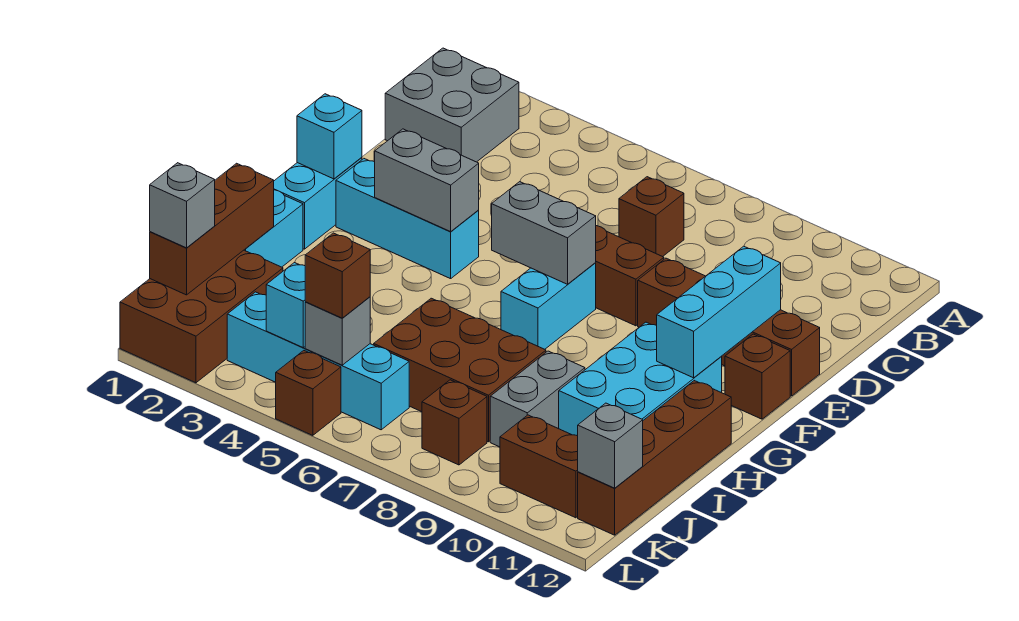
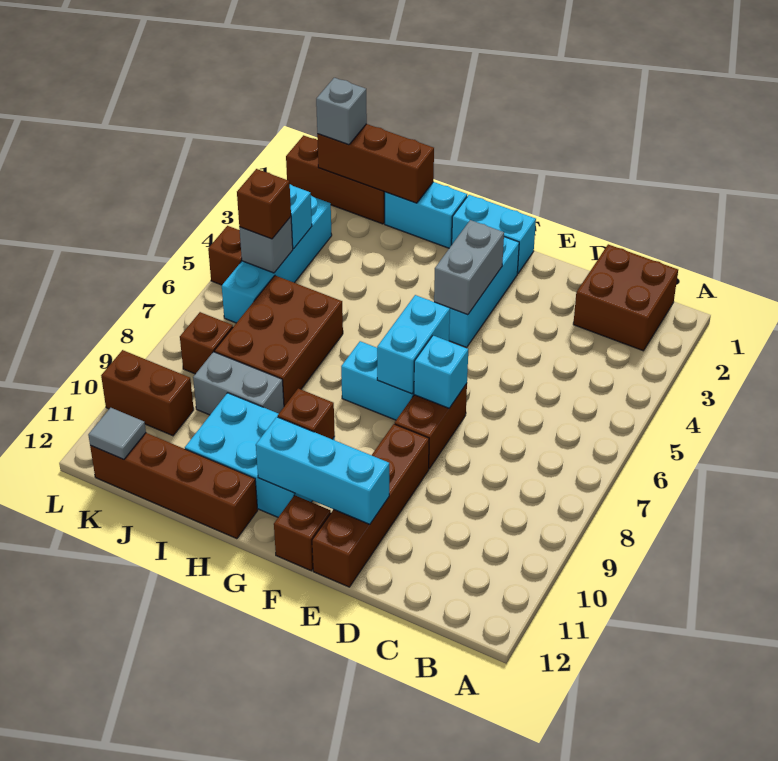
grey brick B1:C2 level 1 -> brown brick B1:C2 level 1
brown brick C7 level 1 -> brown brick G10 level 2
cyan brick F1 level 2 -> cyan brick E7 level 2
grey brick F6:F7 level 2 -> cyan brick F6:F7 level 2
brown brick J1:L2 level 1 -> brown brick J1:L1 level 1
brown brick K10:K11 level 1 -> brown brick K10:L10 level 1
grey brick K12 level 2 -> grey tile K12 level 2

